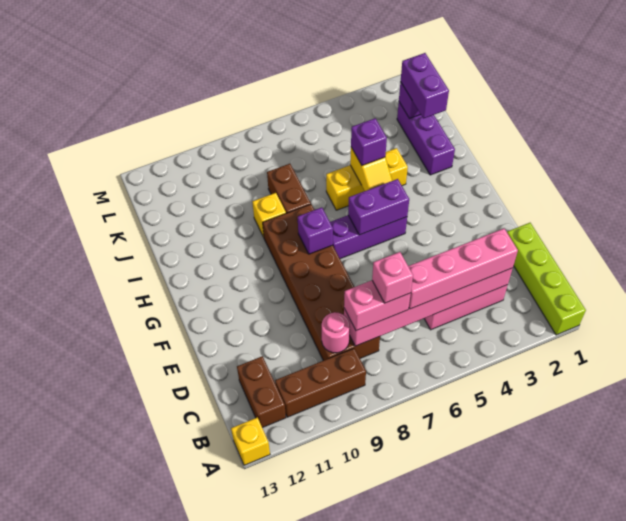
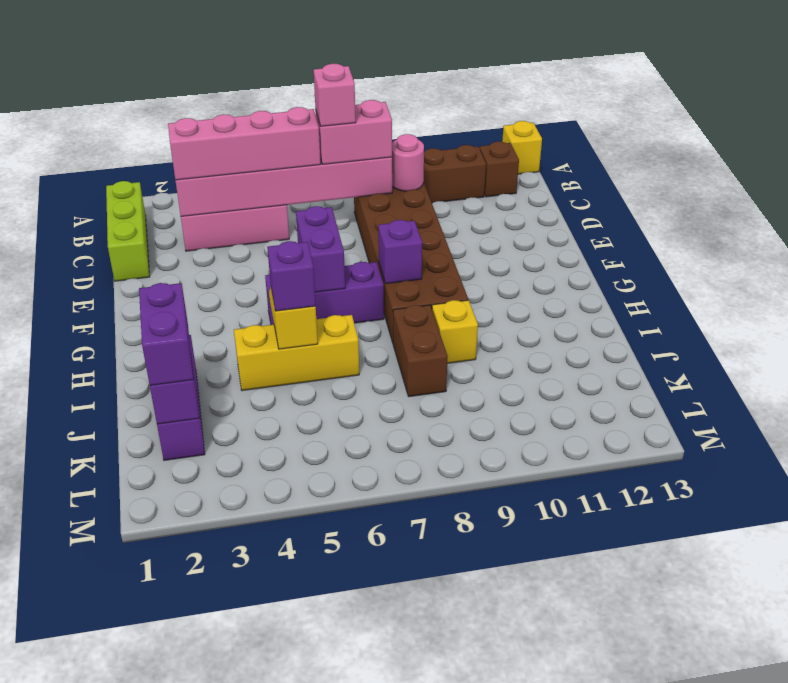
lime brick A1:D1 level 1 -> lime brick B1:D1 level 1
brown brick B12:C12 level 1 -> brown brick B12 level 1
purple brick G5:G6 level 2 -> purple brick F6:G6 level 2

